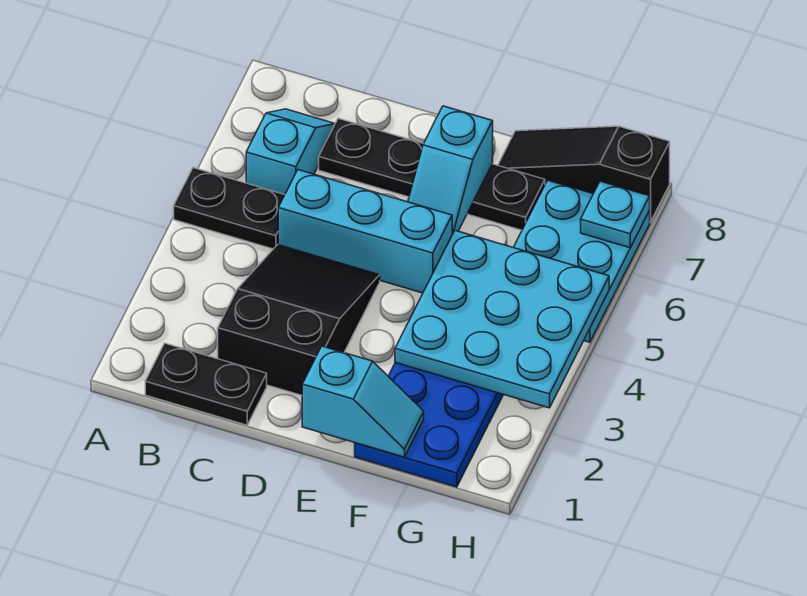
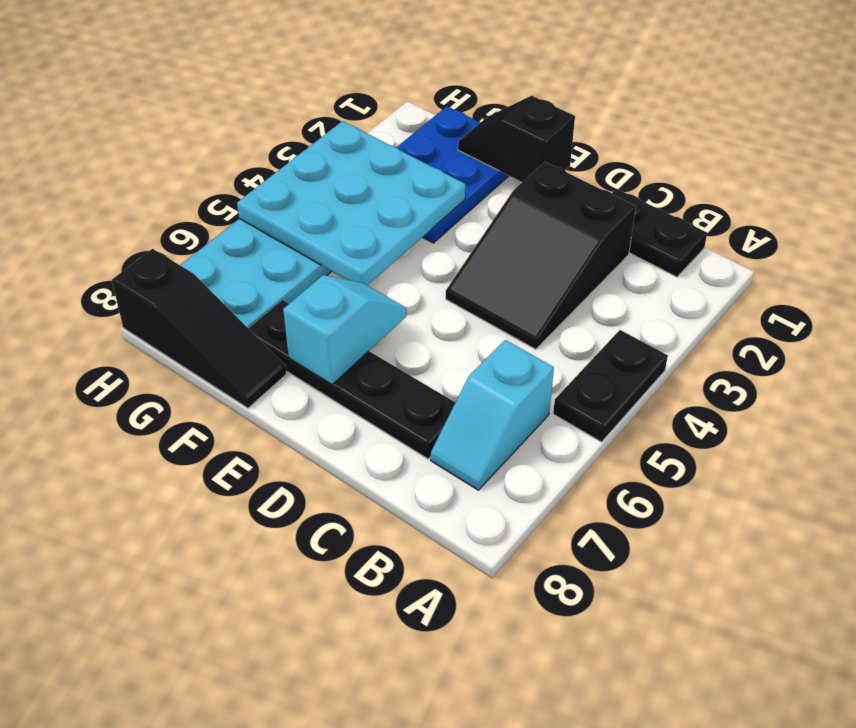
black plate A5:B5 level 1 -> black plate A4:A5 level 1
cyan brick C5:E5 level 1 -> none
cyan slope E1:F1 level 2 top E -> black slope E1:F1 level 2 top E
cyan plate H7 level 2 -> none

